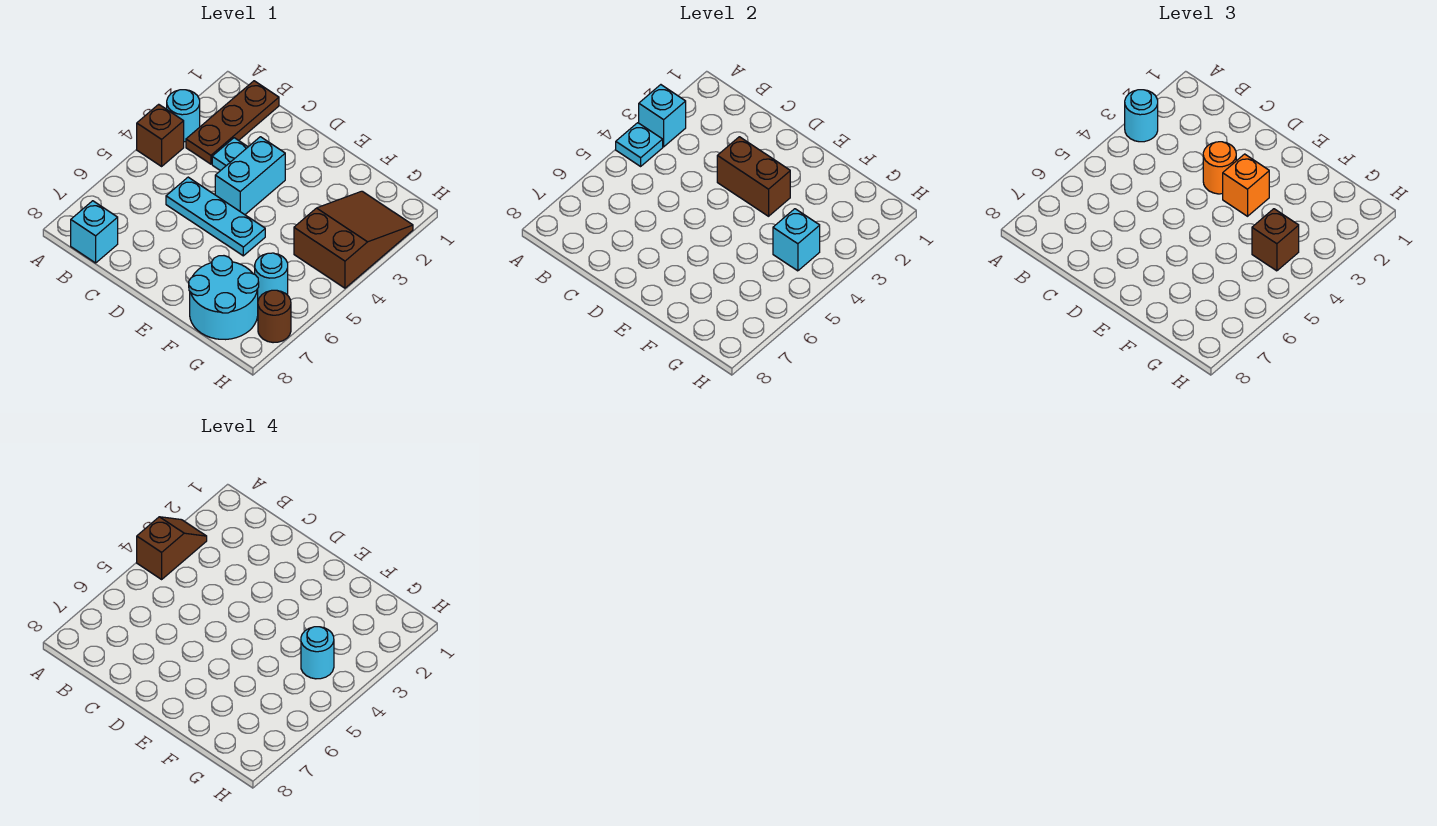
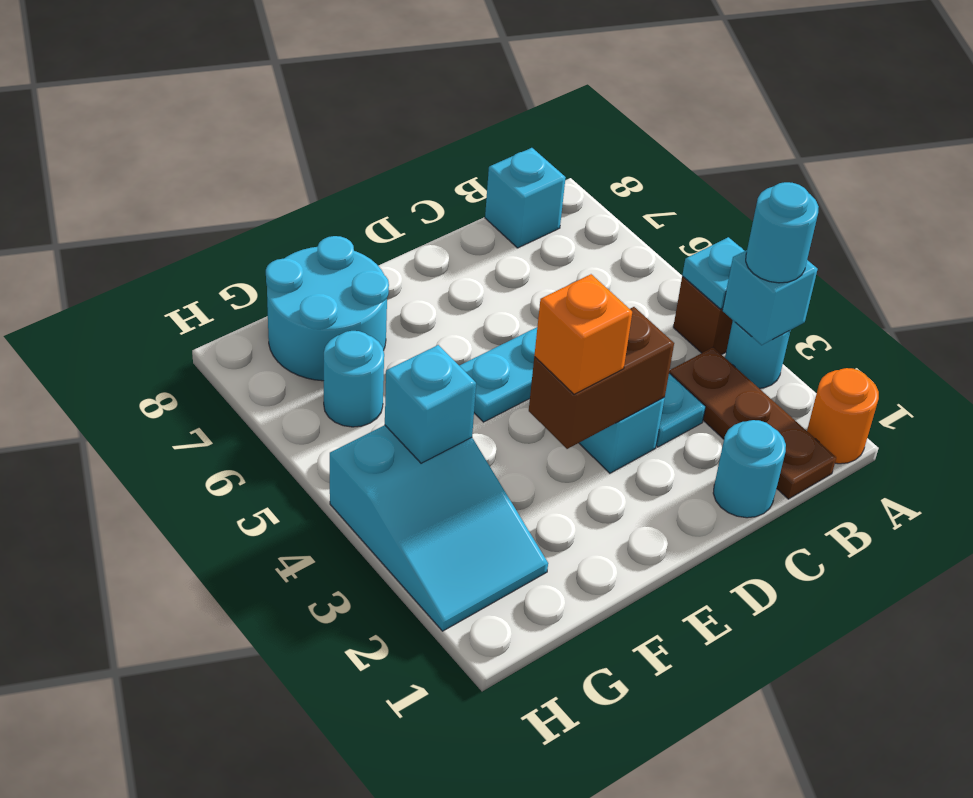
brown slope A3:A4 level 4 top 4 -> none
orange round brick D3 level 3 -> orange round brick A1 level 1
brown slope G2:H4 level 1 top 4 -> cyan slope G2:H4 level 1 top 4
brown brick G4 level 3 -> none
cyan round brick G4 level 4 -> cyan round brick C1 level 1
brown round brick H7 level 1 -> none

